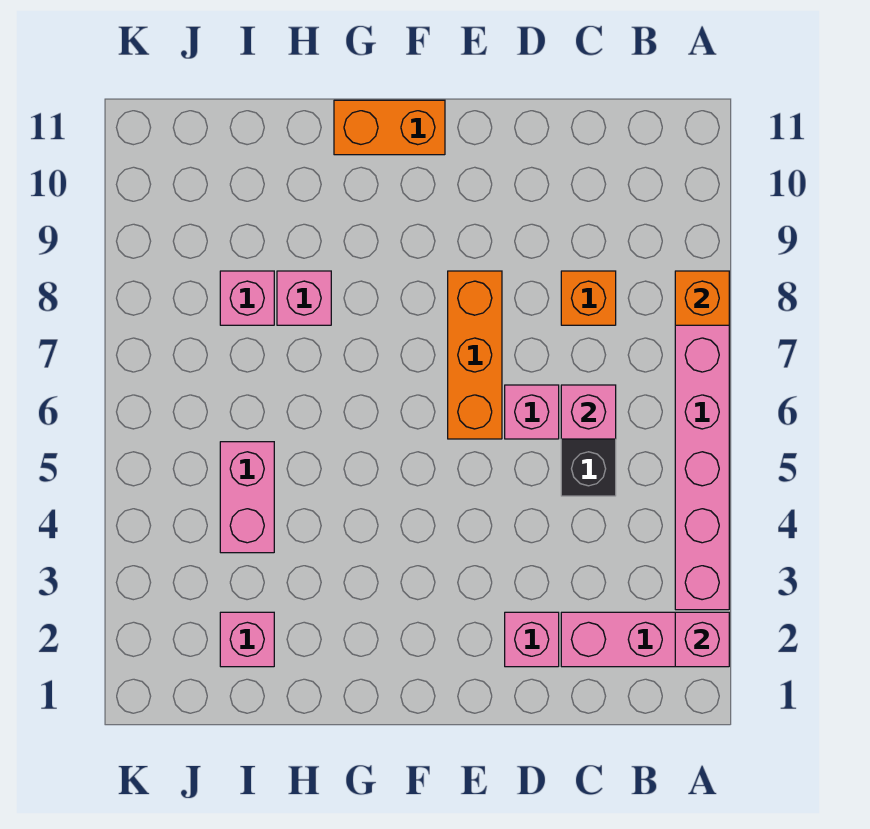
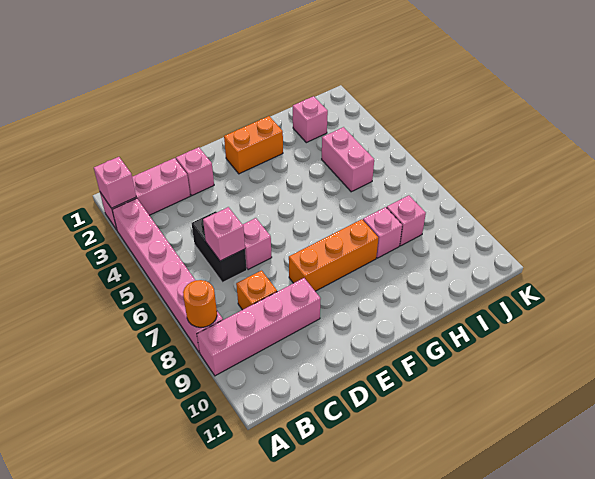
orange brick A8 level 2 -> orange round brick A8 level 2
none -> pink brick A9:D9 level 1
orange brick E6:E8 level 1 -> orange brick E8:G8 level 1
orange brick F11:G11 level 1 -> orange brick F2:G2 level 1

